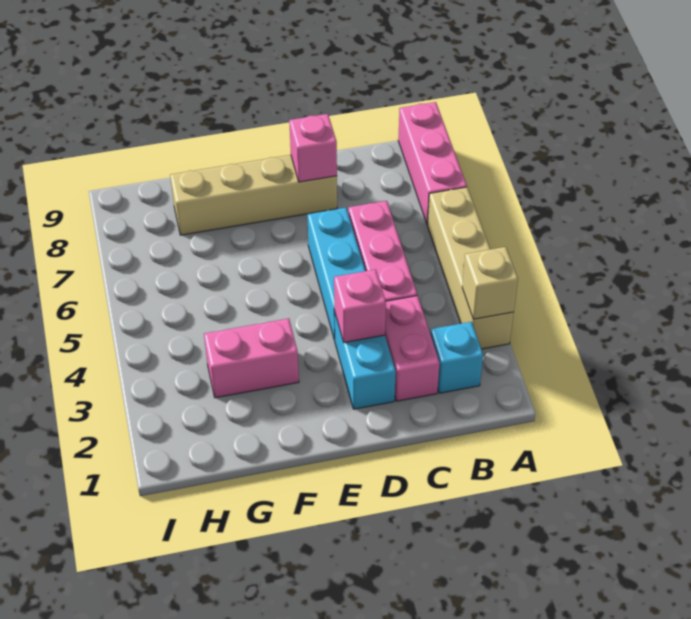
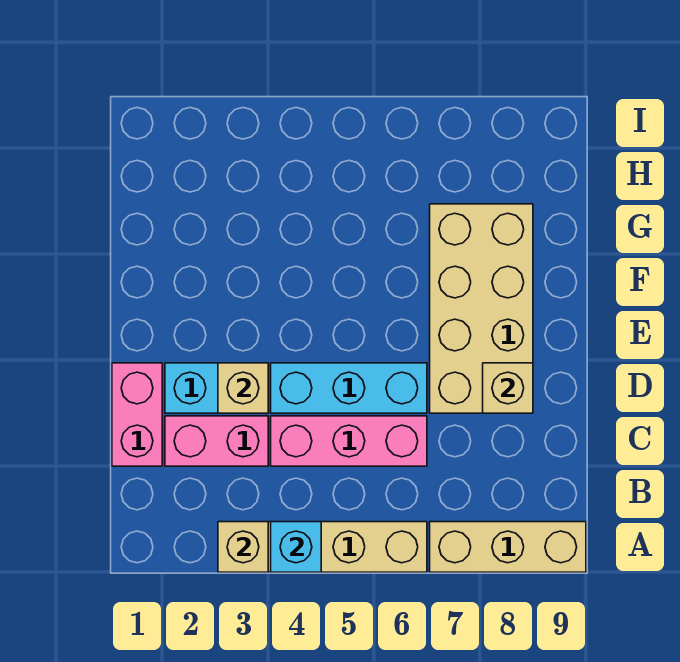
pink brick A7:A9 level 1 -> tan brick A7:A9 level 1
cyan brick B2 level 1 -> cyan brick A4 level 2
pink brick D3 level 2 -> tan brick D3 level 2
tan brick D8:G8 level 1 -> tan brick D7:G8 level 1
pink brick D8 level 2 -> tan brick D8 level 2
pink brick F3:G3 level 1 -> pink brick C1:D1 level 1

